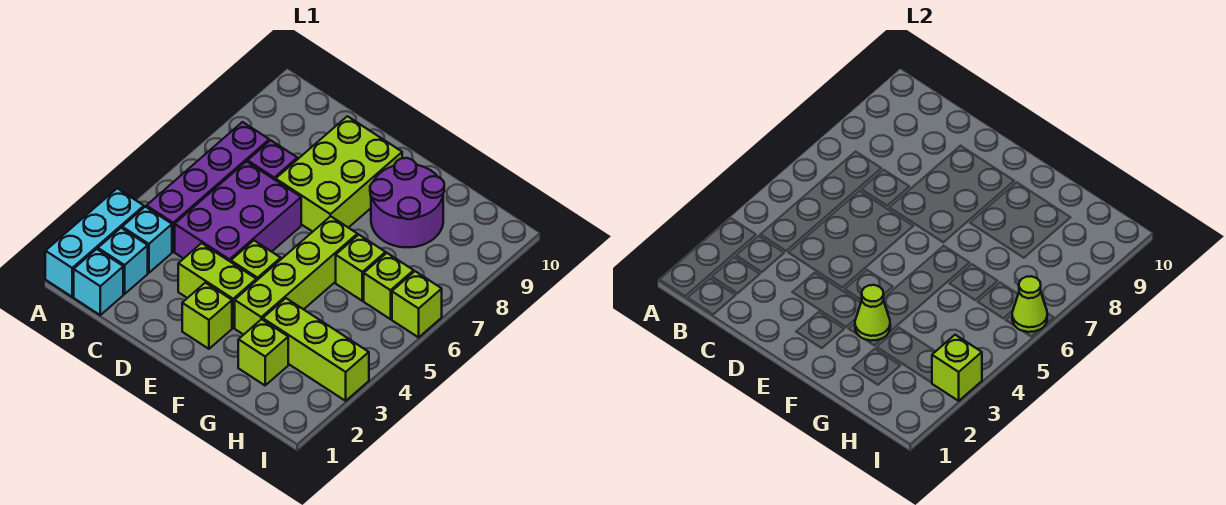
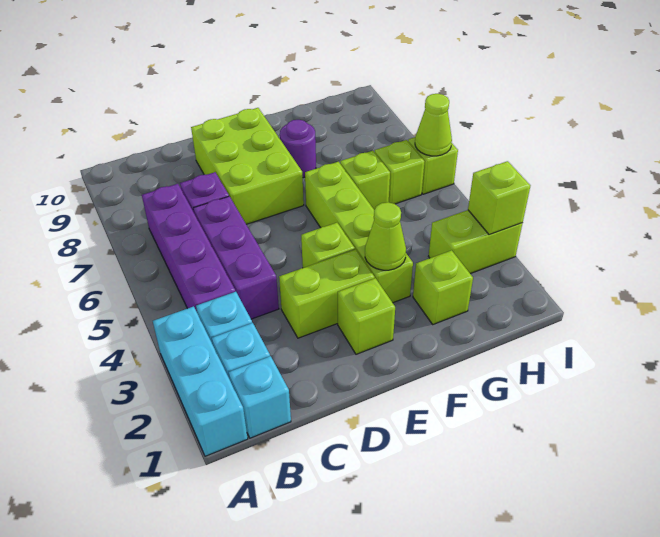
purple brick C4:D6 level 1 -> purple brick C4:C6 level 1
purple round brick F8:G9 level 1 -> purple round brick F8 level 1
lime brick G3:I3 level 1 -> lime brick H3:I3 level 1

